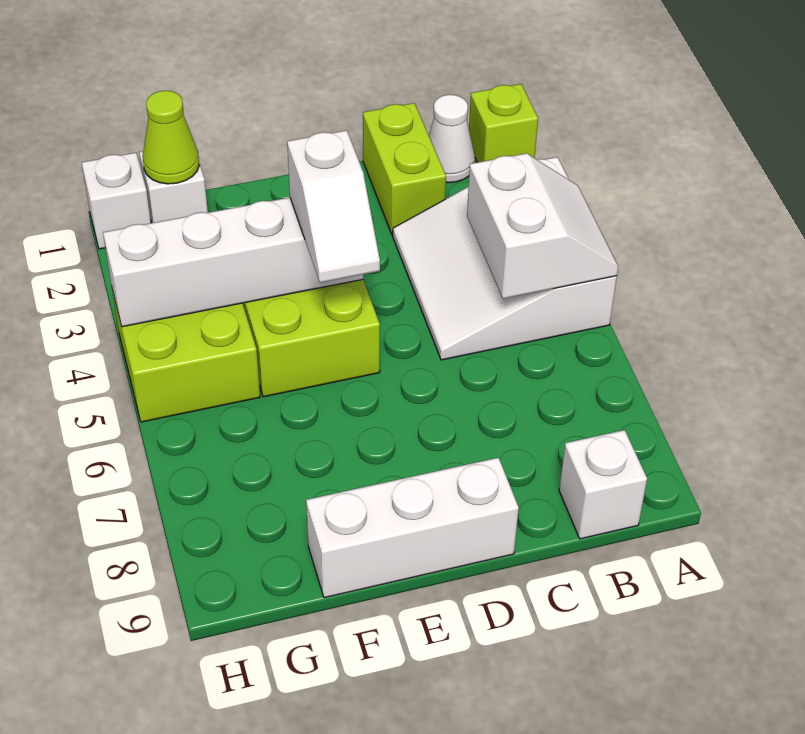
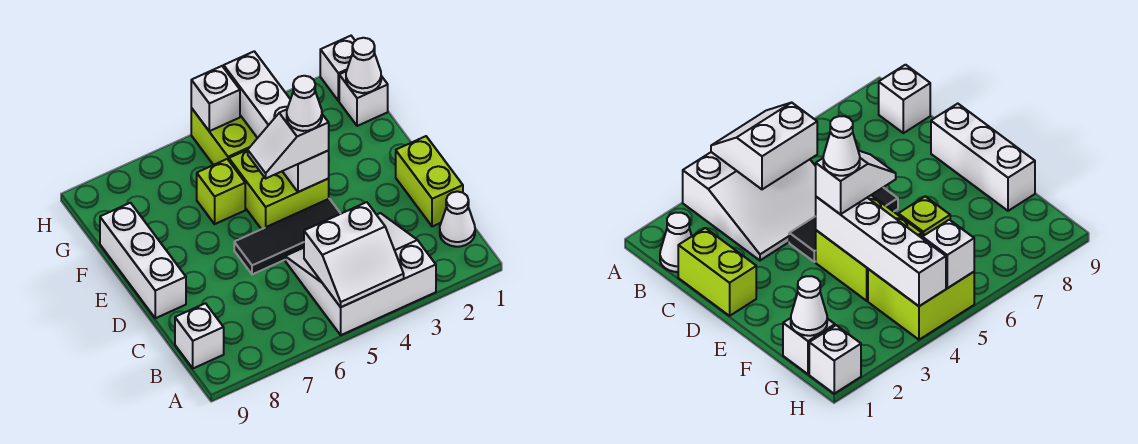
lime brick A1 level 1 -> lime brick F6 level 1
lime brick C1:C2 level 1 -> lime brick C1:D1 level 1
none -> black tile D4:D6 level 1
none -> white cone E4 level 4
lime cone G1 level 2 -> white cone G1 level 2
none -> white brick H5 level 2

